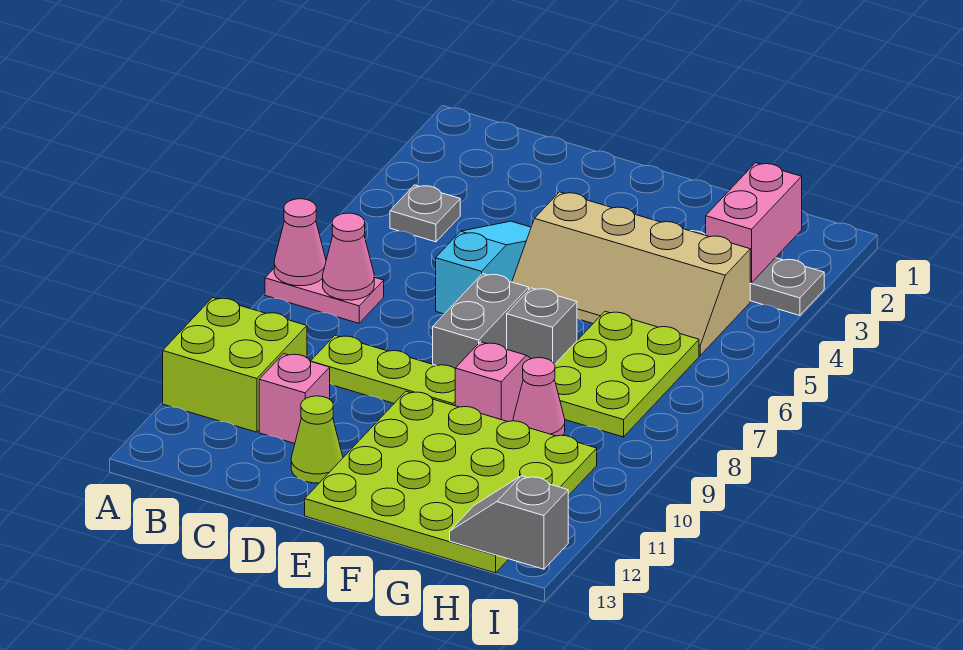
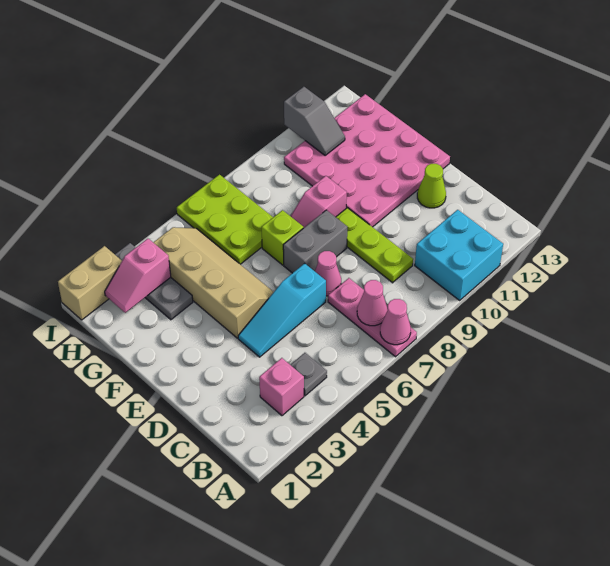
pink plate A7:B7 level 1 -> pink plate A7:C7 level 1
lime brick A10:B11 level 1 -> cyan brick A10:B11 level 1
pink brick C11 level 1 -> pink brick B3 level 1
lime plate E10:H13 level 1 -> pink plate E10:H13 level 1
grey brick F7 level 1 -> lime brick F7 level 1
lime plate G6:H8 level 1 -> lime plate G6:I7 level 1
pink cone G9 level 1 -> pink cone D7 level 1
pink brick H2:H3 level 2 -> pink slope H2:H3 level 2 top 3
grey slope H13:I13 level 2 top I -> grey slope H11:I11 level 2 top I
none -> tan brick I1:I2 level 1

